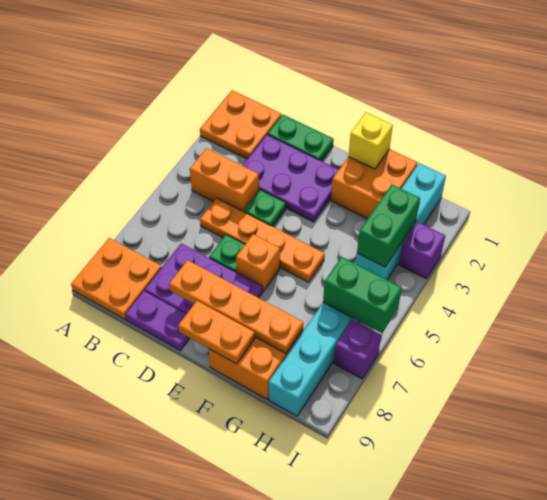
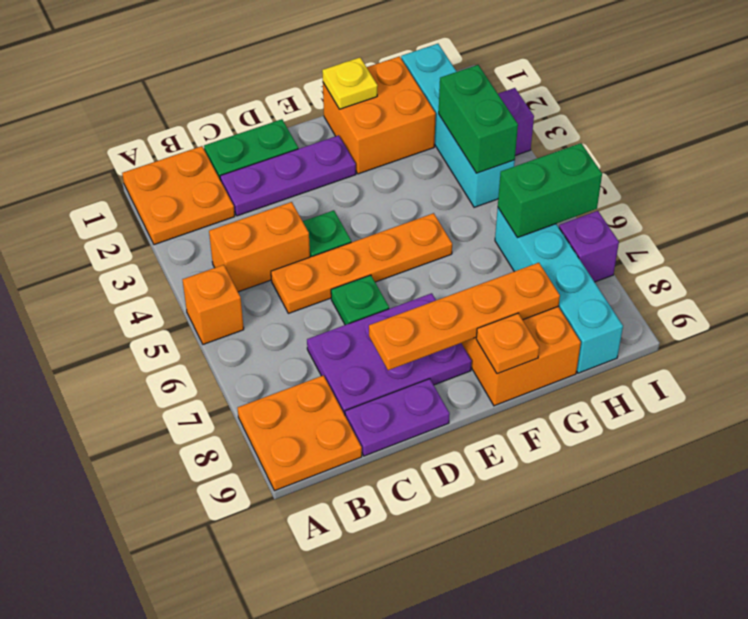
purple plate C2:E3 level 1 -> purple plate C2:E2 level 1
orange brick E6 level 1 -> orange brick A5 level 1
orange plate E9:F9 level 2 -> orange plate F9 level 2
yellow brick F1 level 2 -> yellow plate F1 level 2

